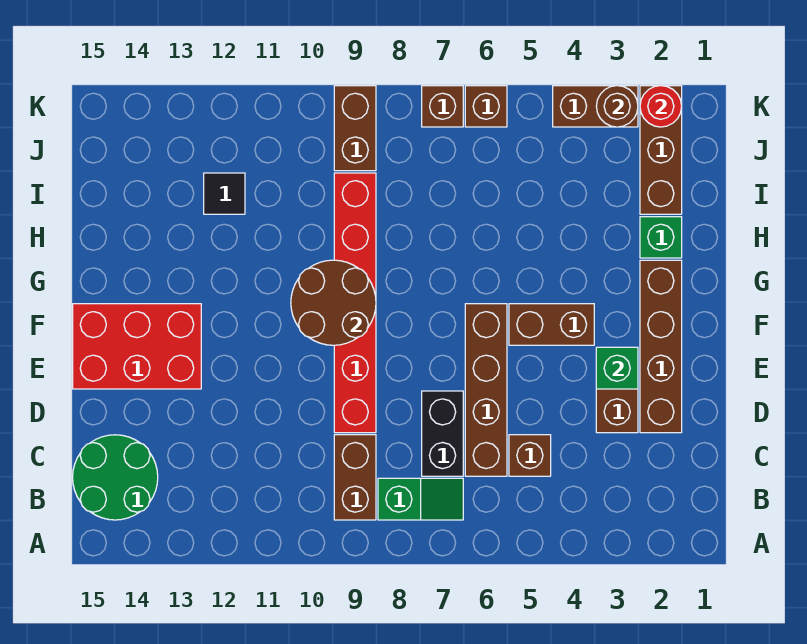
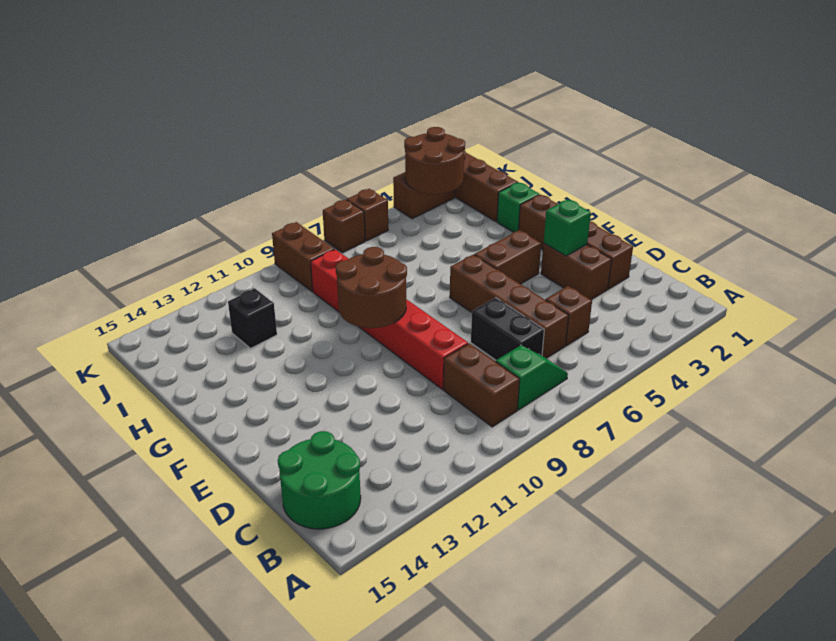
red brick E13:F15 level 1 -> none
black tile I12 level 1 -> black brick I12 level 1
red round brick K2 level 2 -> none
brown round brick K3 level 2 -> brown round brick J3:K4 level 2

